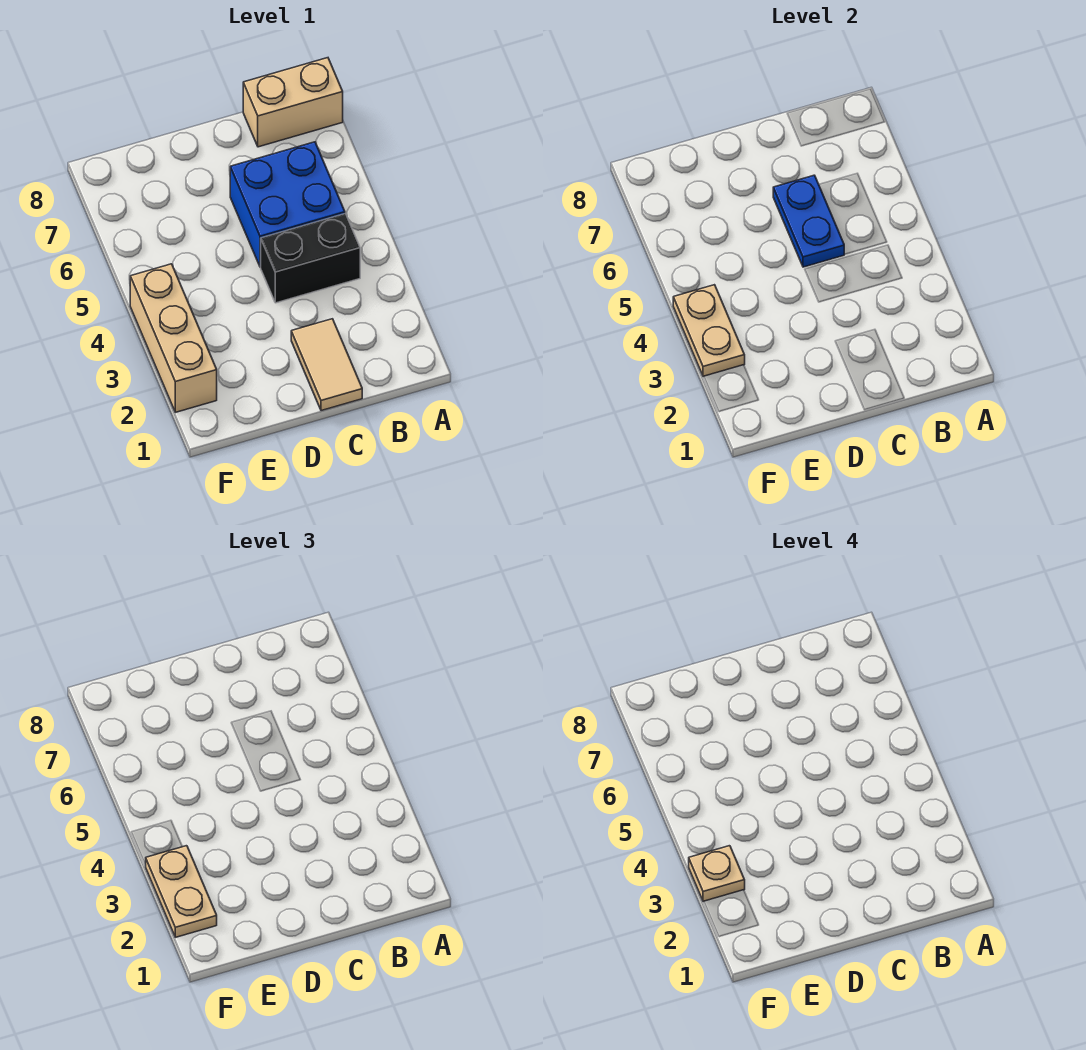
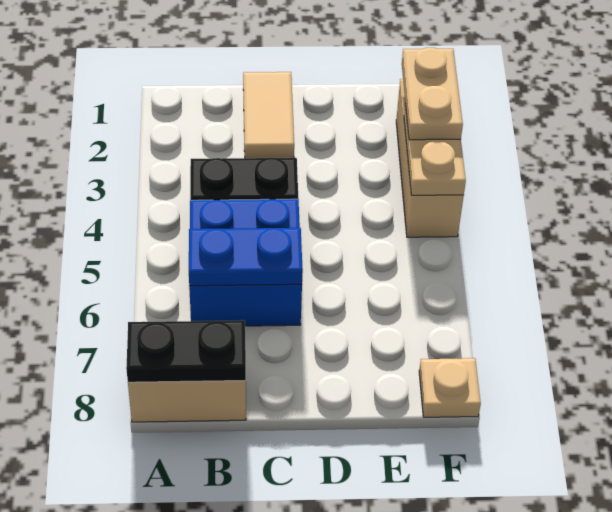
none -> black plate A8:B8 level 2
blue plate C5:C6 level 2 -> blue plate B6:C6 level 2
tan plate F3 level 4 -> tan plate F8 level 1

